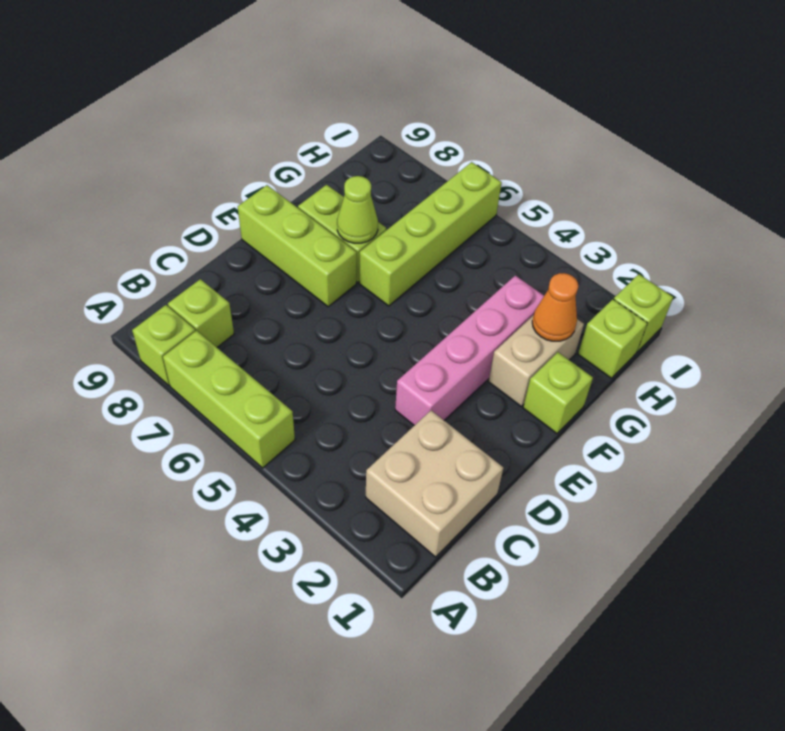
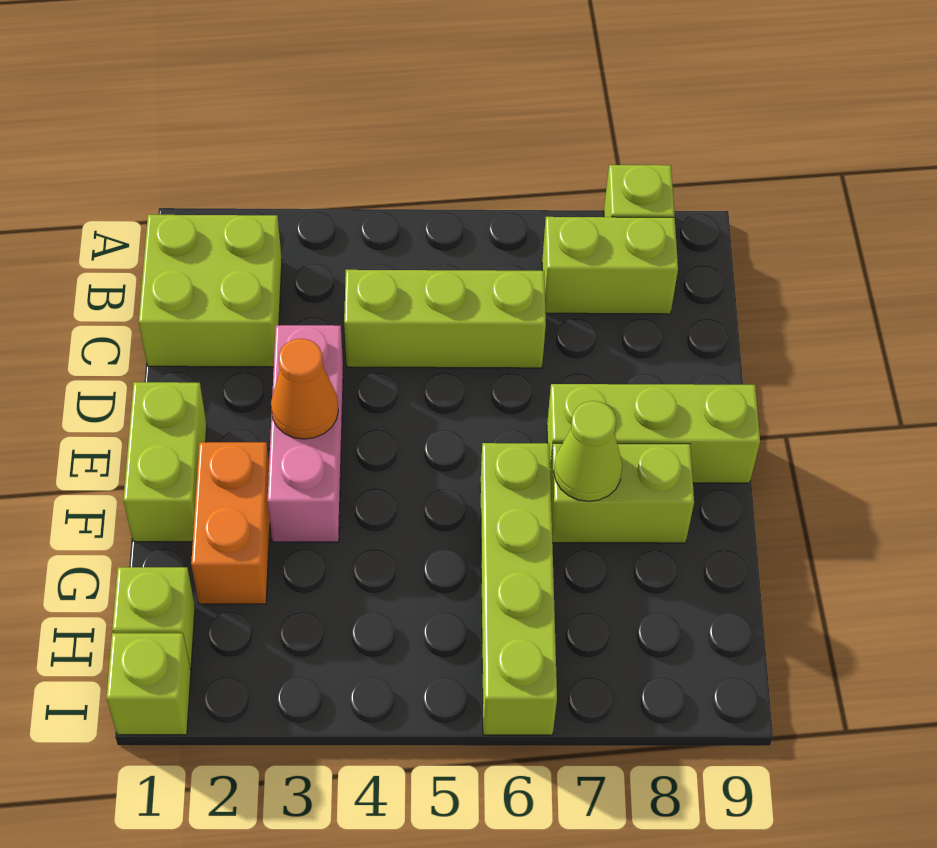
lime brick A5:A7 level 1 -> lime brick C4:C6 level 1
tan brick B1:C2 level 1 -> lime brick B1:C2 level 1
lime brick B8 level 1 -> lime brick B7:B8 level 1
pink brick D3:G3 level 1 -> pink brick D3:F3 level 1
lime brick F1 level 1 -> lime brick E1:F1 level 1
tan brick F2:G2 level 1 -> orange brick F2:G2 level 1
orange cone G2 level 2 -> orange cone E3 level 2

